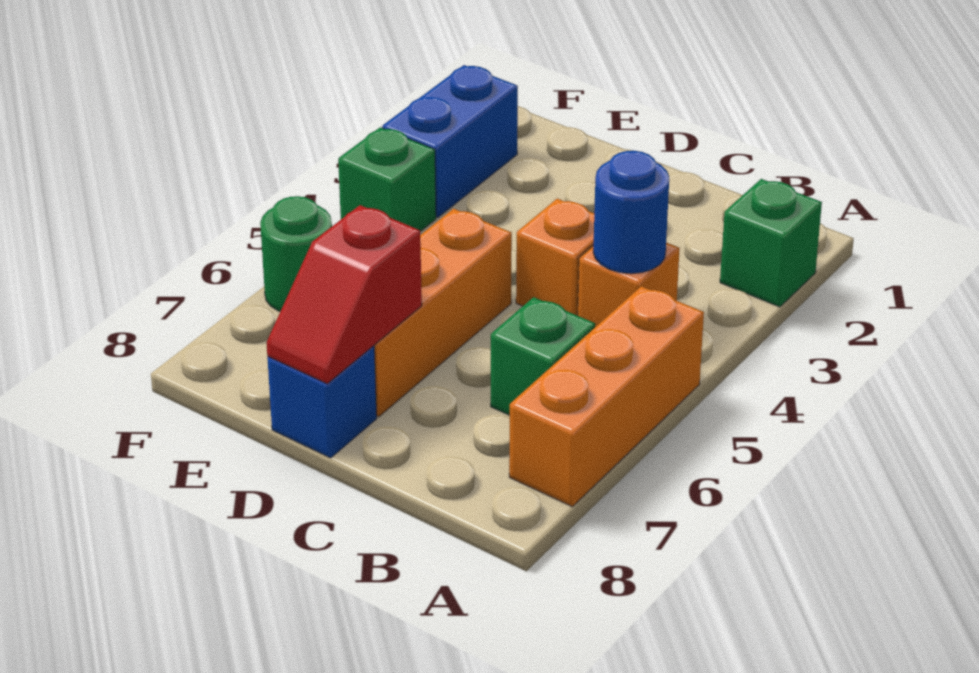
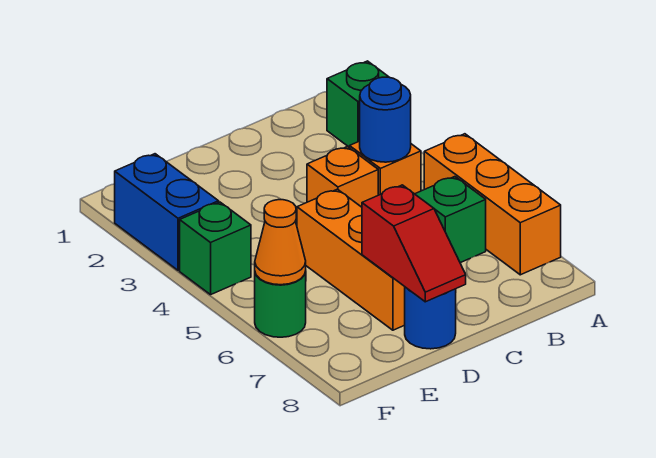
blue brick D8 level 1 -> blue round brick D8 level 1
none -> orange cone F6 level 2

